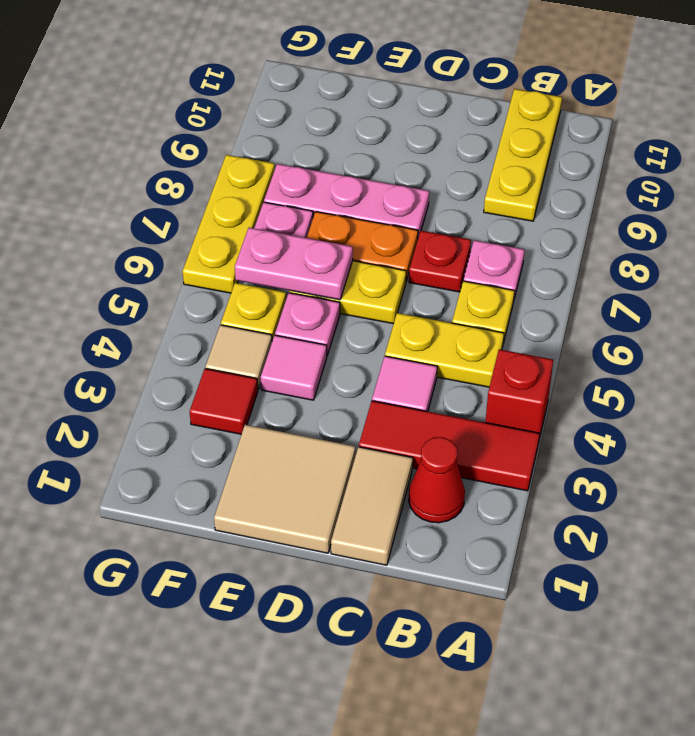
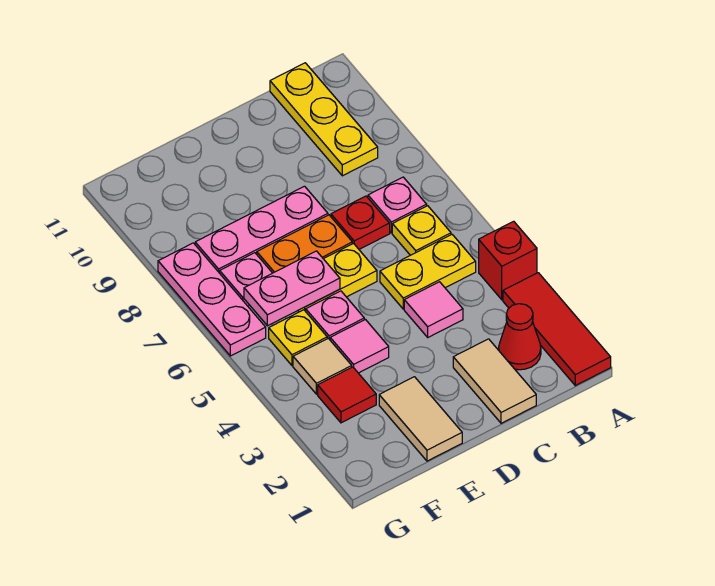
red tile A3:C3 level 1 -> red tile A1:A3 level 1
tan tile D1:E2 level 1 -> tan tile E1:E2 level 1
yellow plate G6:G8 level 1 -> pink plate G6:G8 level 1

